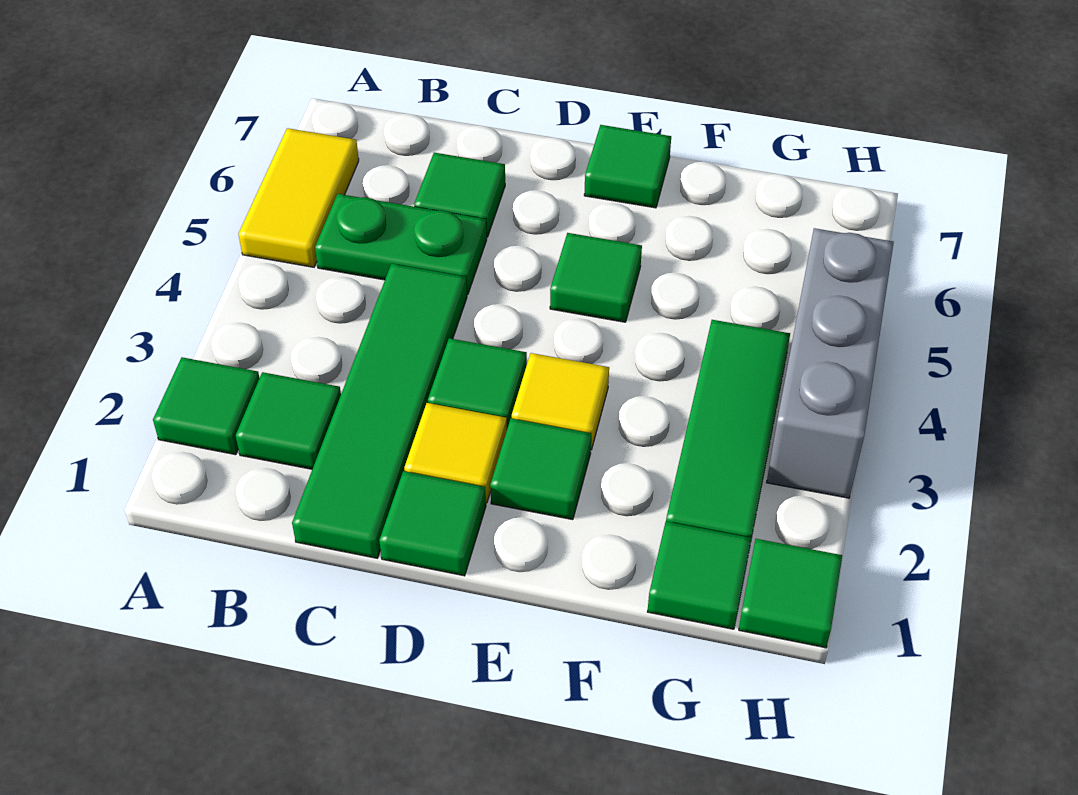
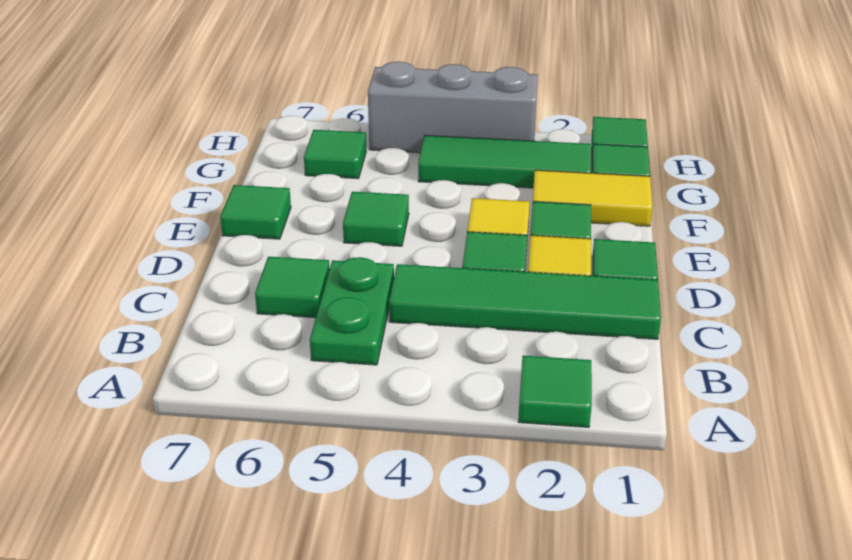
yellow tile A5:A6 level 1 -> yellow tile F1:F2 level 1
green tile B2 level 1 -> green tile G6 level 1

